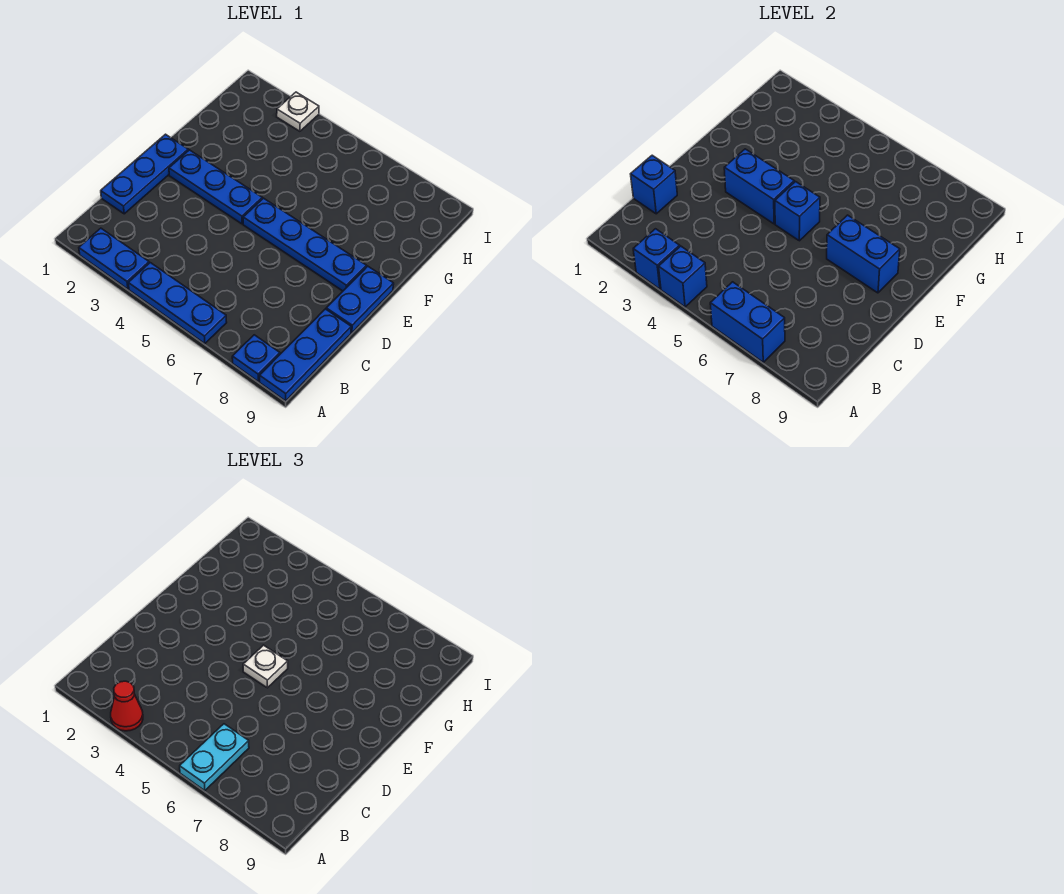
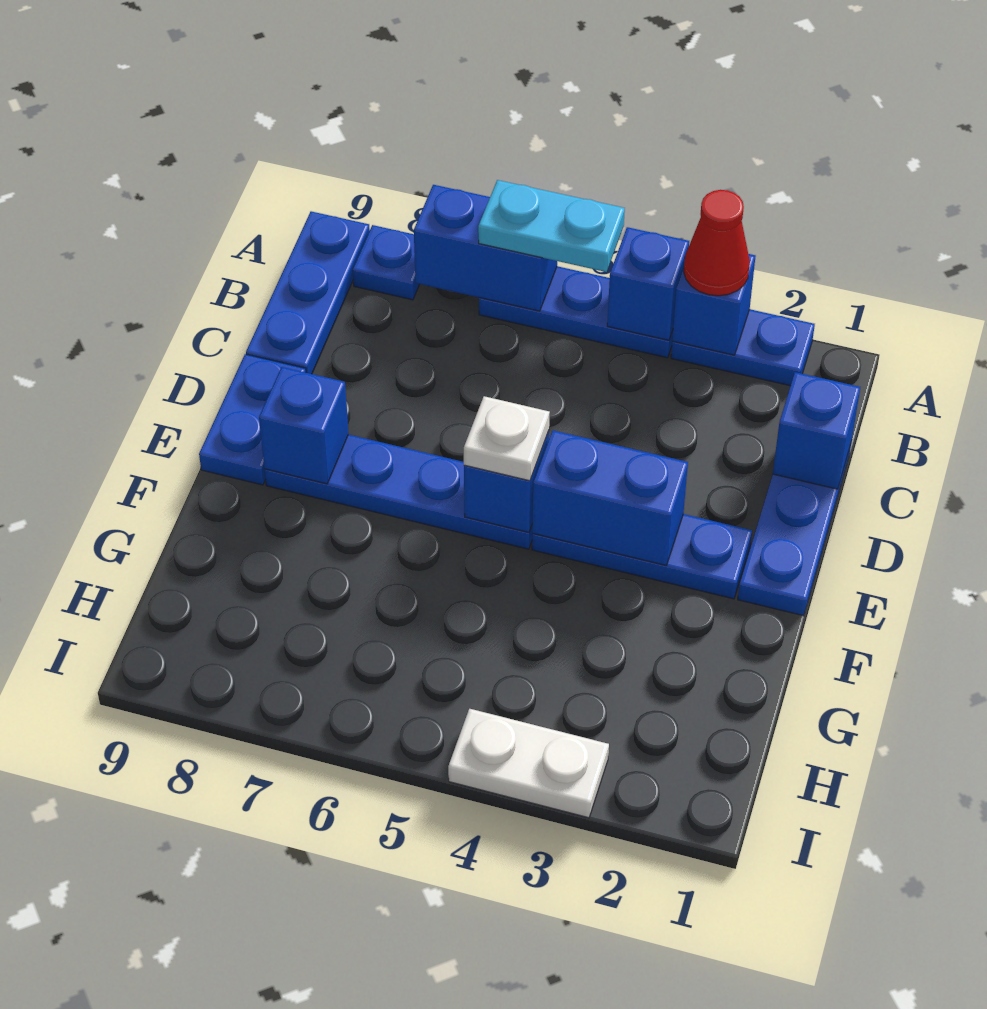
cyan plate A6:B6 level 3 -> cyan plate A5:A6 level 3
blue brick E7:E8 level 2 -> blue brick E8 level 2
white plate I3 level 1 -> white plate I3:I4 level 1

